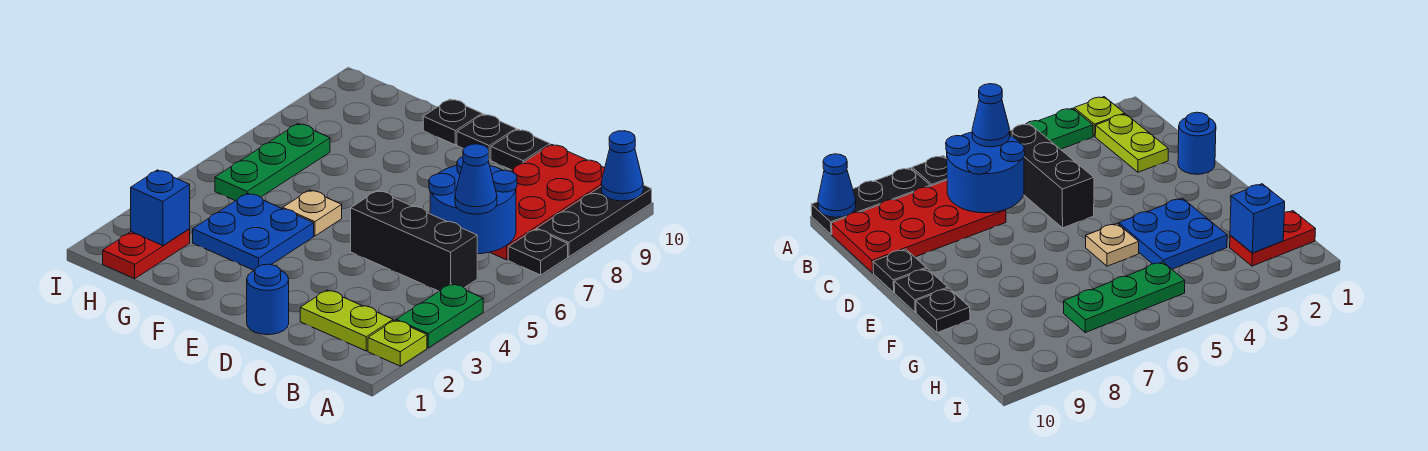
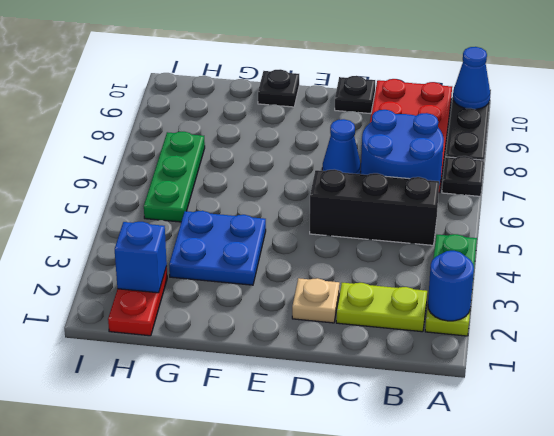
blue cone B6 level 3 -> blue cone D7 level 1
blue round brick D1 level 1 -> blue round brick A2 level 2
black plate E10 level 1 -> none
tan plate F5 level 1 -> tan plate D2 level 1

